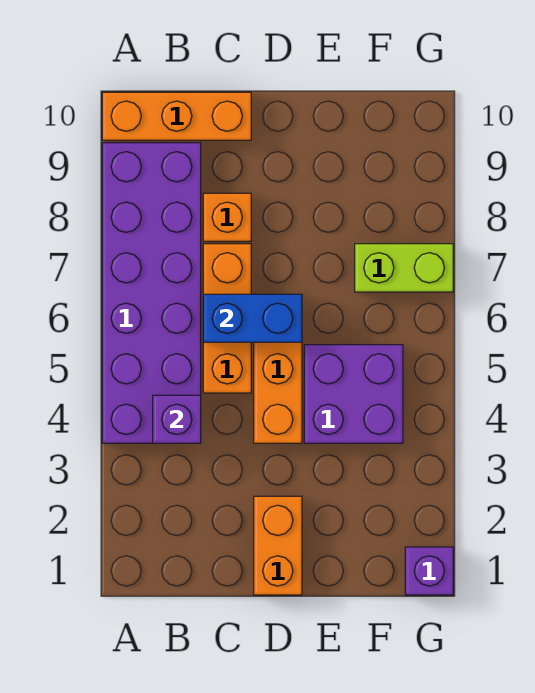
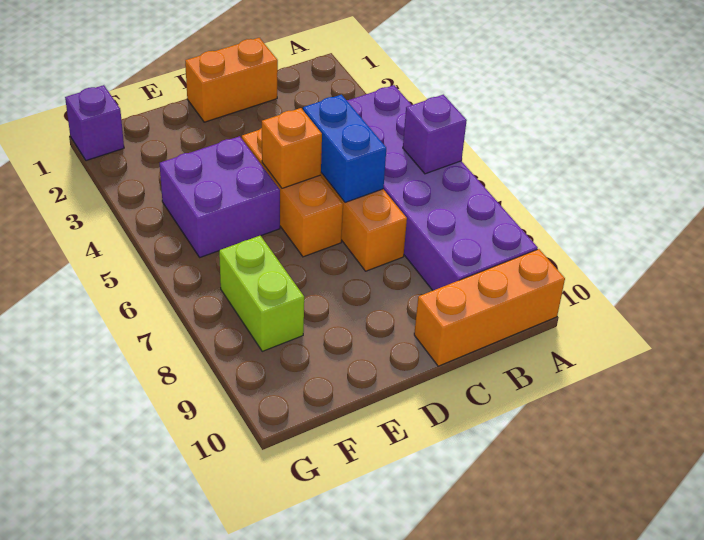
purple brick B4 level 2 -> purple brick A6 level 2
blue brick C6:D6 level 2 -> blue brick C5:C6 level 2
orange brick C8 level 1 -> orange brick D5 level 2
orange brick D1:D2 level 1 -> orange brick C1:D1 level 1
lime brick F7:G7 level 1 -> lime brick F7:F8 level 1

